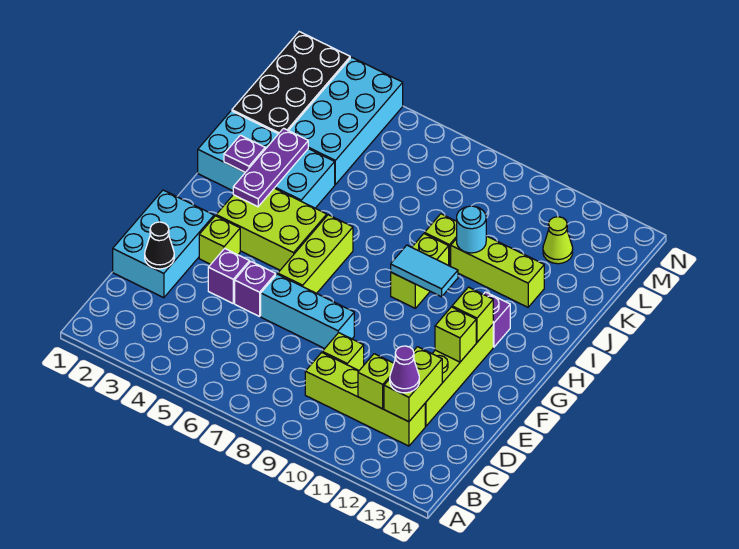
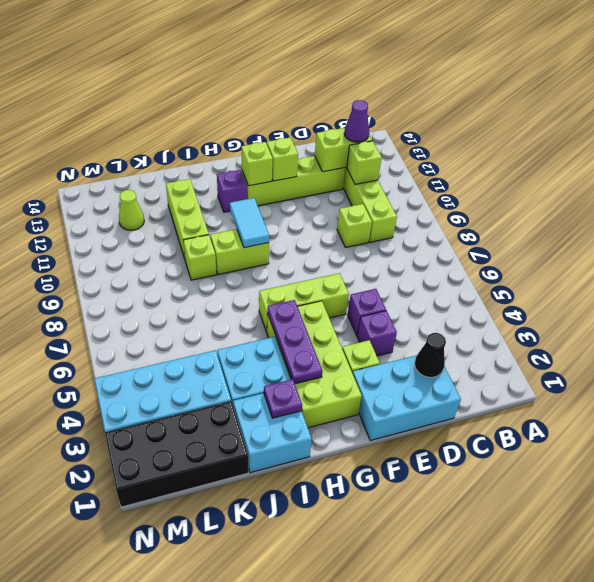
cyan brick E6:E8 level 1 -> none
lime brick G3:H5 level 1 -> lime brick G2:H5 level 1
purple plate H3:J3 level 2 -> purple plate H3:H5 level 2
cyan round brick J10 level 2 -> none

